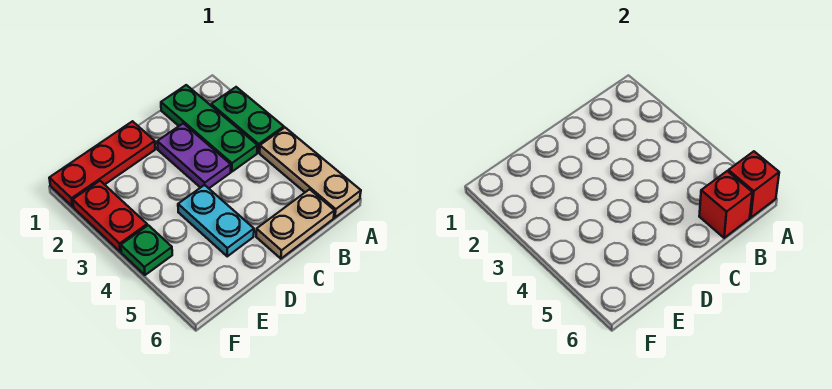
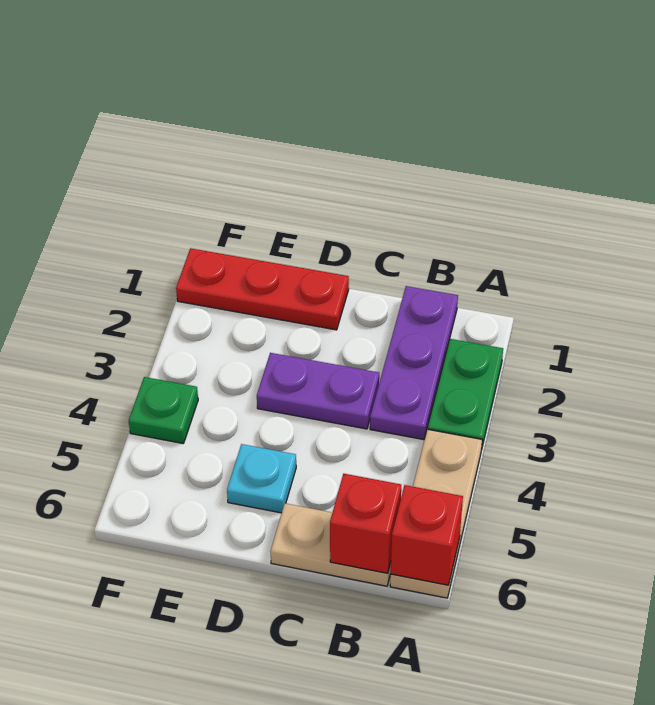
green plate B1:B3 level 1 -> purple plate B1:B3 level 1
purple plate C2:C3 level 1 -> purple plate C3:D3 level 1
cyan plate D4:D5 level 1 -> cyan plate D5 level 1
red plate F2:F3 level 1 -> none

